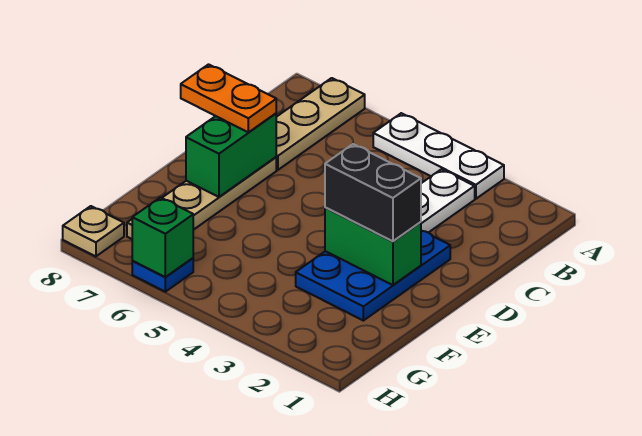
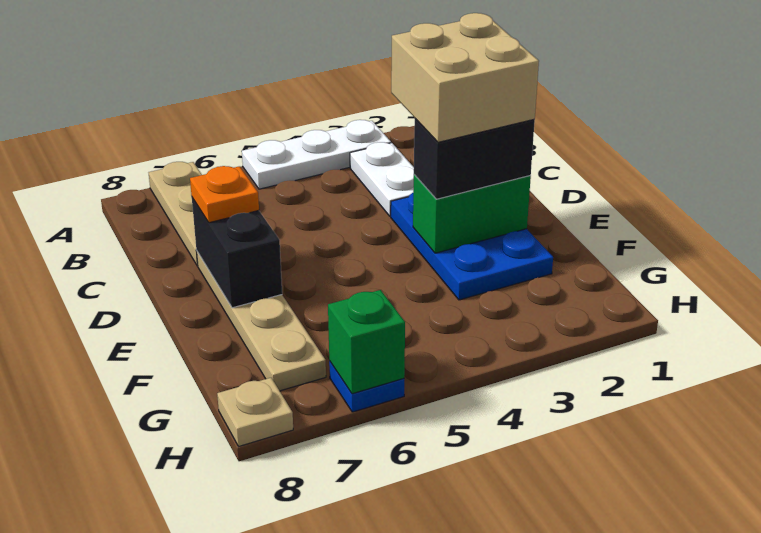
none -> tan brick D2:E3 level 4
green brick D7:E7 level 2 -> black brick D7:E7 level 2
orange plate D7:D8 level 3 -> orange plate D7 level 3

